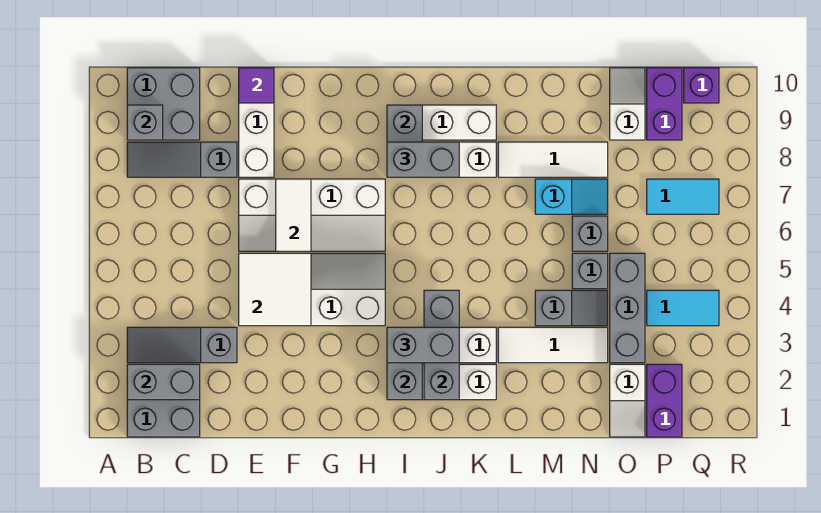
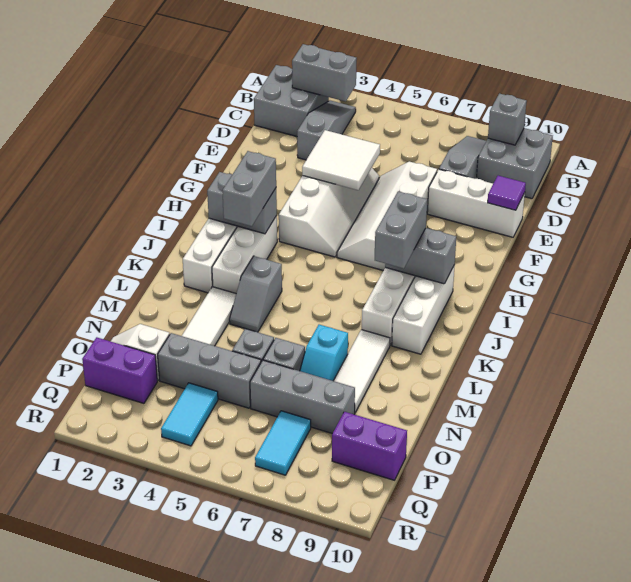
grey brick B2:C2 level 2 -> grey brick B2:B3 level 2
white tile F6:F7 level 2 -> none
grey brick J2:J4 level 2 -> grey brick O6:O8 level 1
grey slope M4:N4 level 1 top M -> grey slope K4:L4 level 1 top K
white slope O9:O10 level 1 top 9 -> none
purple brick Q10 level 1 -> none

